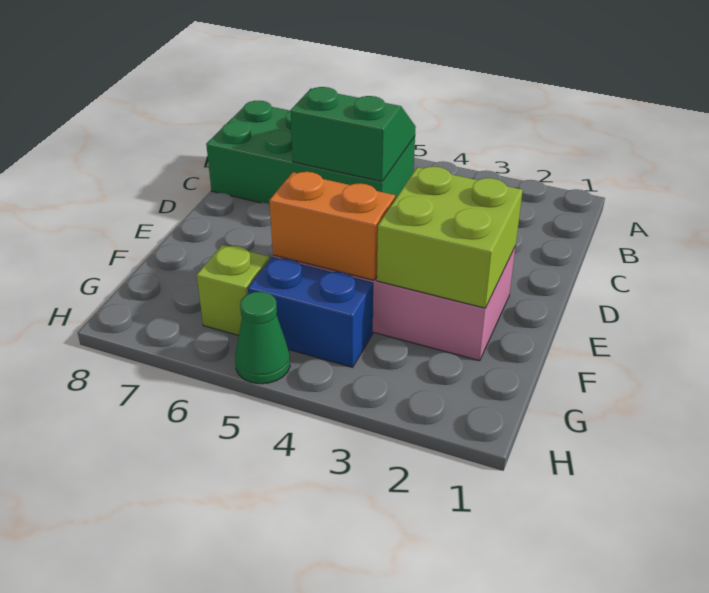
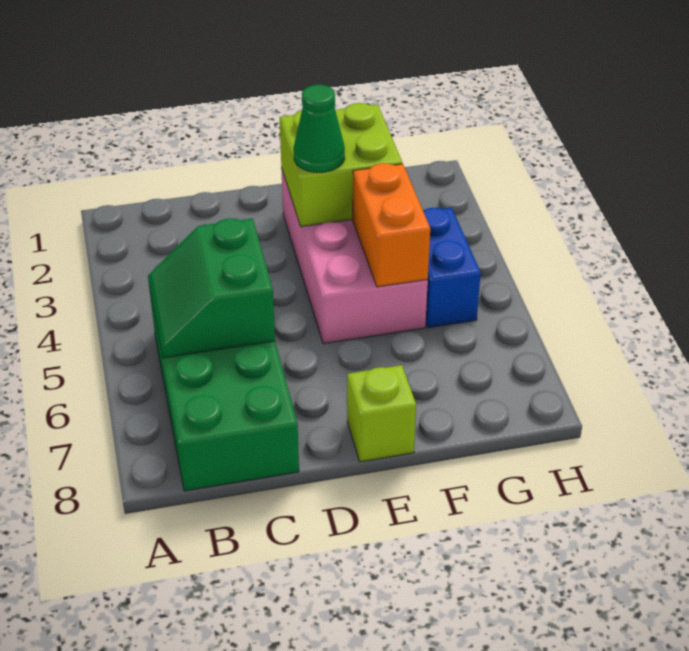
lime brick G6 level 1 -> lime brick E8 level 1
green cone H5 level 1 -> green cone E3 level 3

